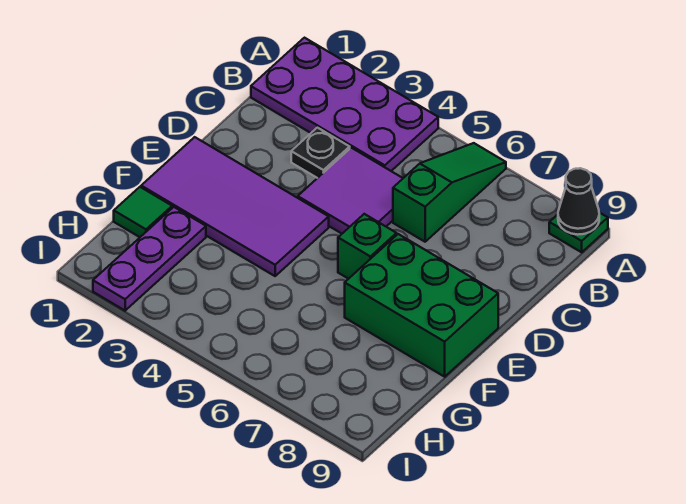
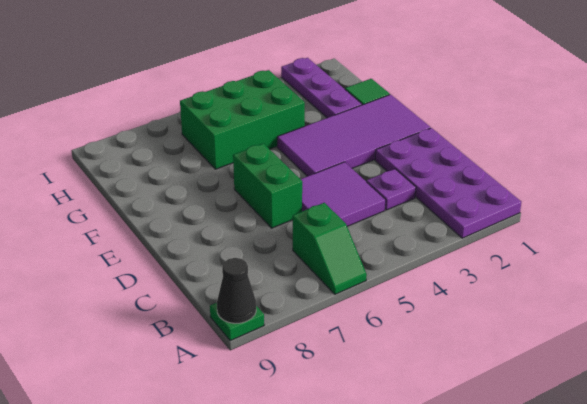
purple plate A1:B4 level 1 -> purple plate A1:D2 level 1
green slope A6:C6 level 1 top C -> green slope A6:B6 level 1 top B
black plate C3 level 1 -> purple plate C3 level 1
green brick E6 level 1 -> green brick D6:E6 level 1
green brick E7:F9 level 1 -> green brick G4:H6 level 1

